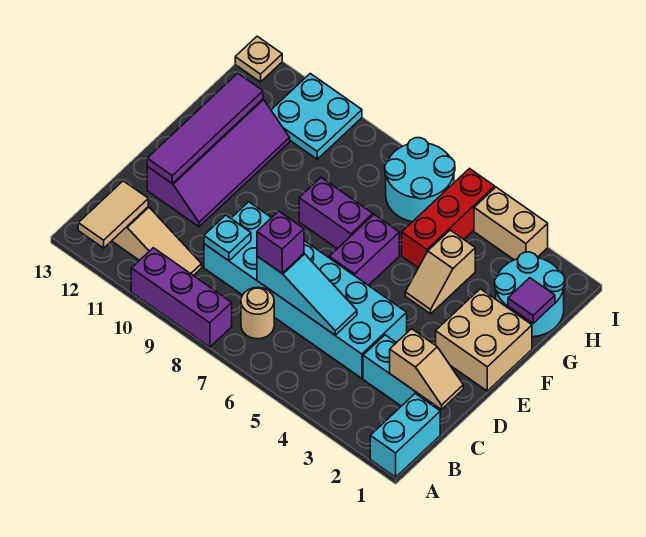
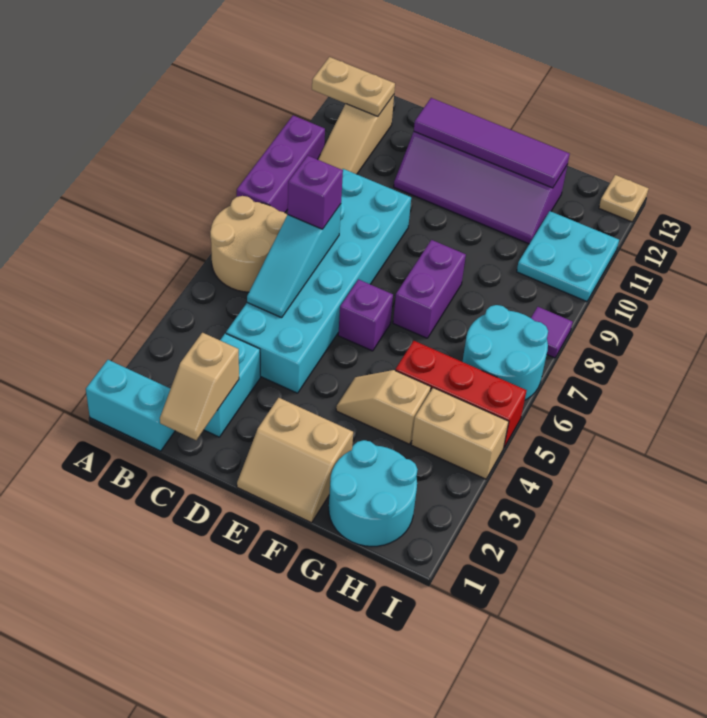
tan tile A12:B12 level 2 -> tan plate A12:B12 level 2
tan round brick B7 level 1 -> tan round brick A6:B7 level 1
cyan plate C9 level 2 -> none
tan brick E1:F2 level 1 -> tan slope E1:F2 level 1 top 2
purple brick E6:F6 level 1 -> purple brick E6 level 1
purple tile G1 level 2 -> purple tile I8 level 1
tan brick I3:I4 level 1 -> tan brick H4:I4 level 1

